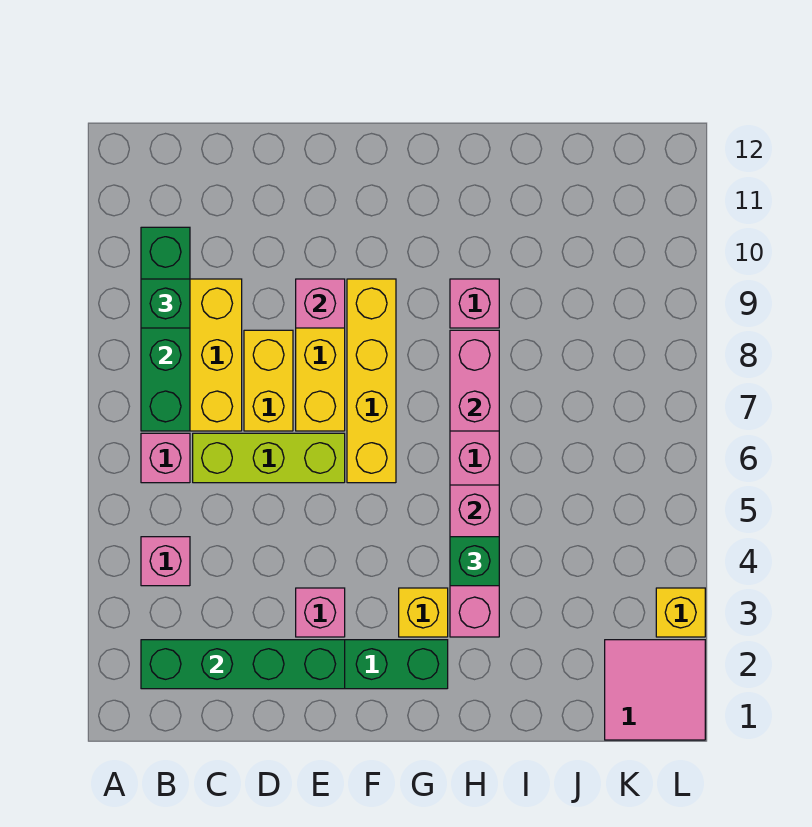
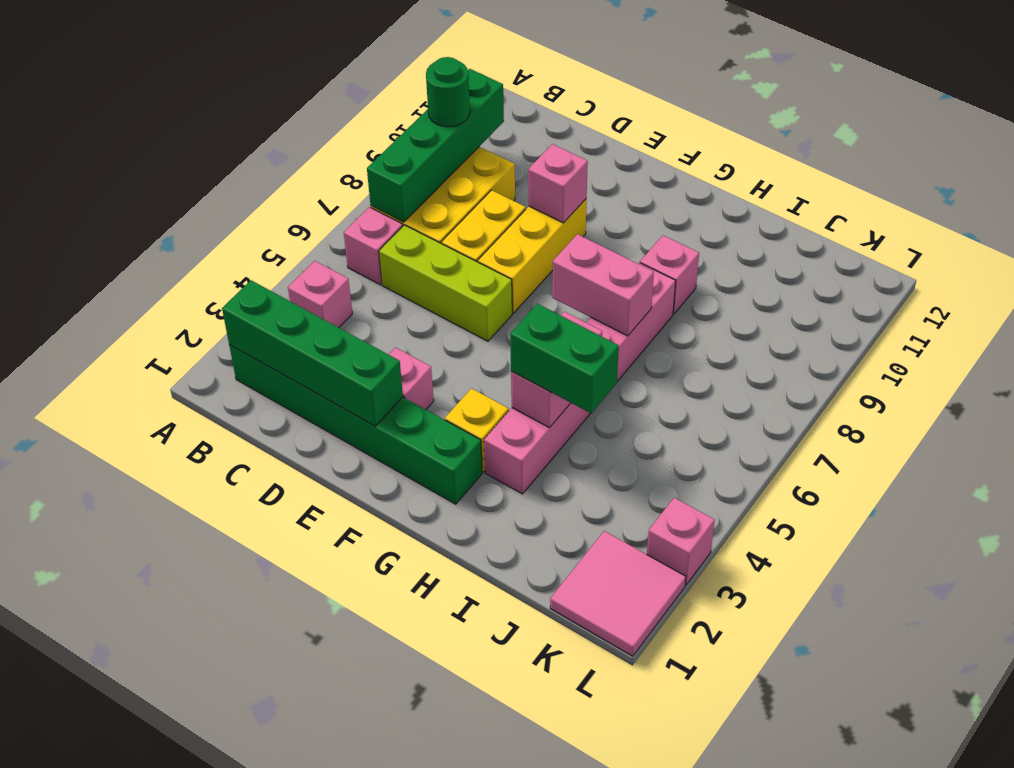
green brick B9 level 3 -> green round brick B9 level 3
yellow brick F6:F9 level 1 -> none
green brick H4 level 3 -> green brick H4:I4 level 3
pink brick H7:H8 level 2 -> pink brick G7:H7 level 2
yellow brick L3 level 1 -> pink brick L3 level 1

